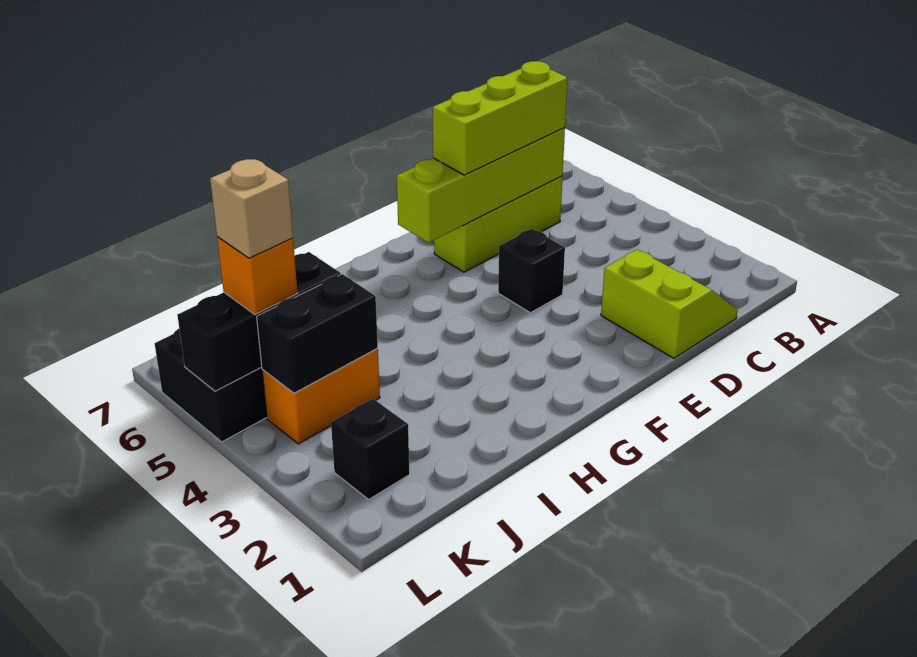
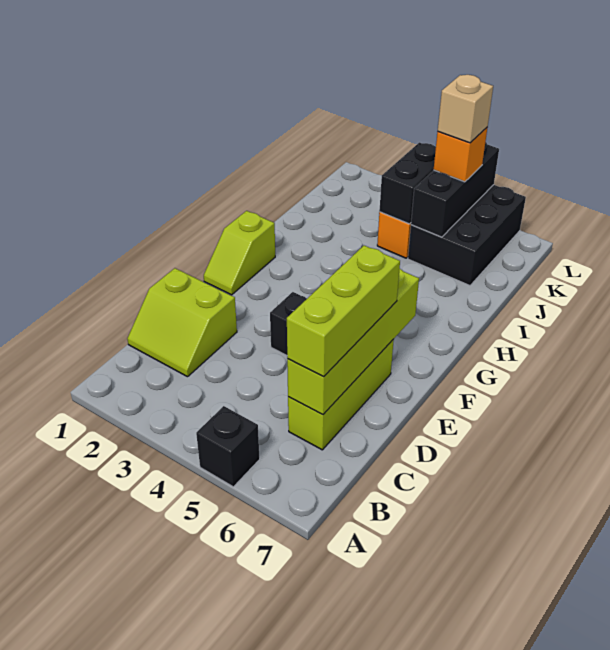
none -> lime slope F1:G1 level 1 top G
black brick K2 level 1 -> black brick A5 level 1

